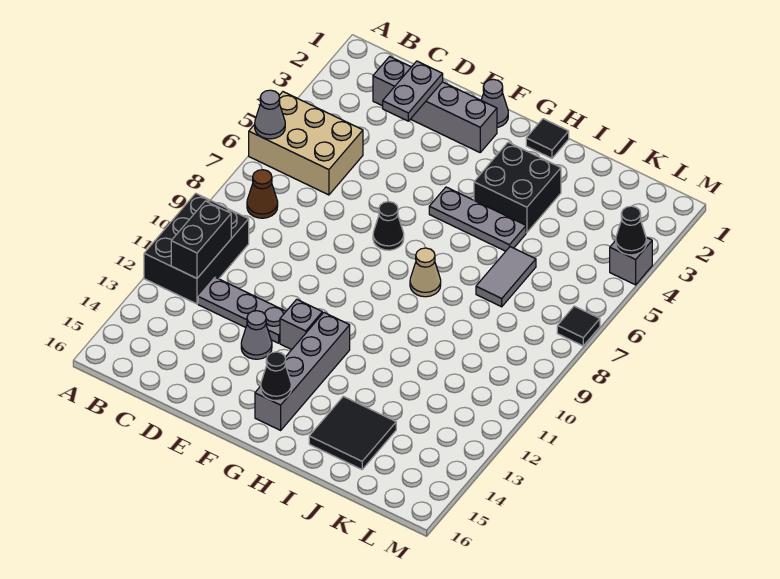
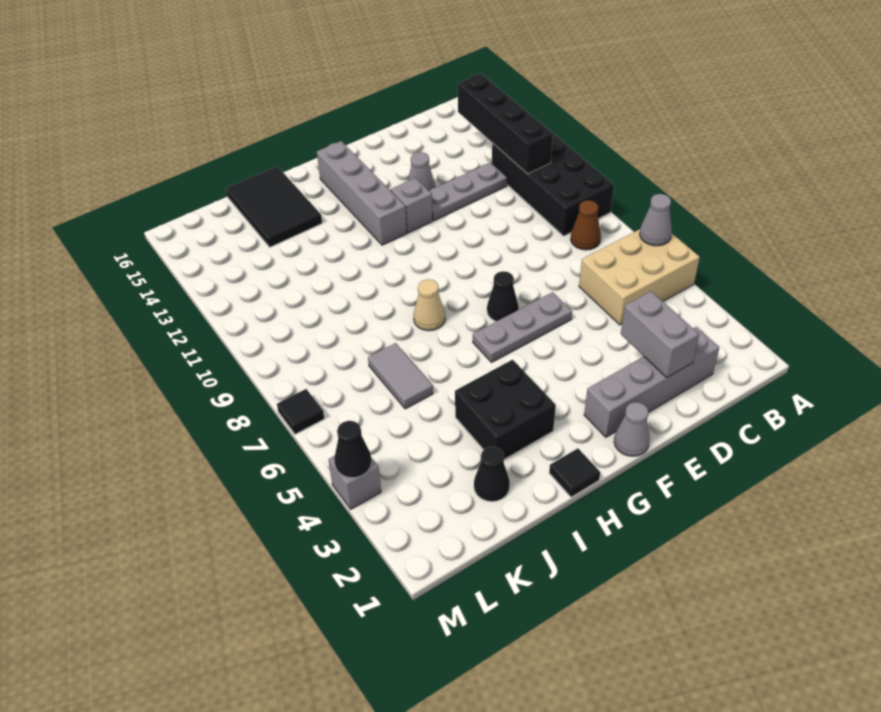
black brick A10:B12 level 1 -> black brick A9:B12 level 1
black brick B11:B12 level 2 -> black brick B11:B14 level 2
grey plate D2:D3 level 2 -> grey brick D2:D3 level 2
grey plate G5:I5 level 1 -> grey plate E6:G6 level 1
black cone G15 level 2 -> black cone J2 level 1
black tile I14:J15 level 1 -> black tile I14:J16 level 1

